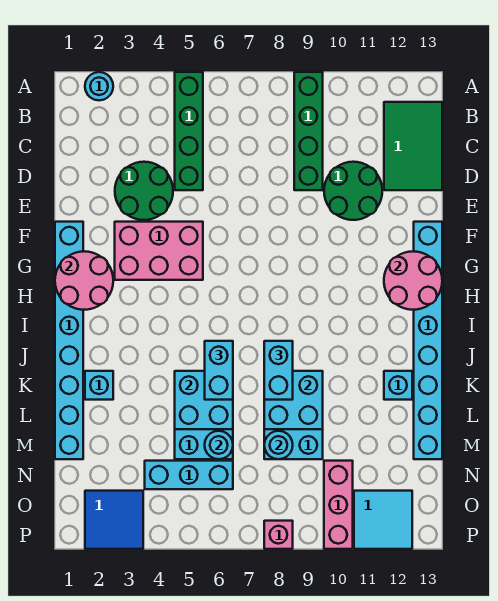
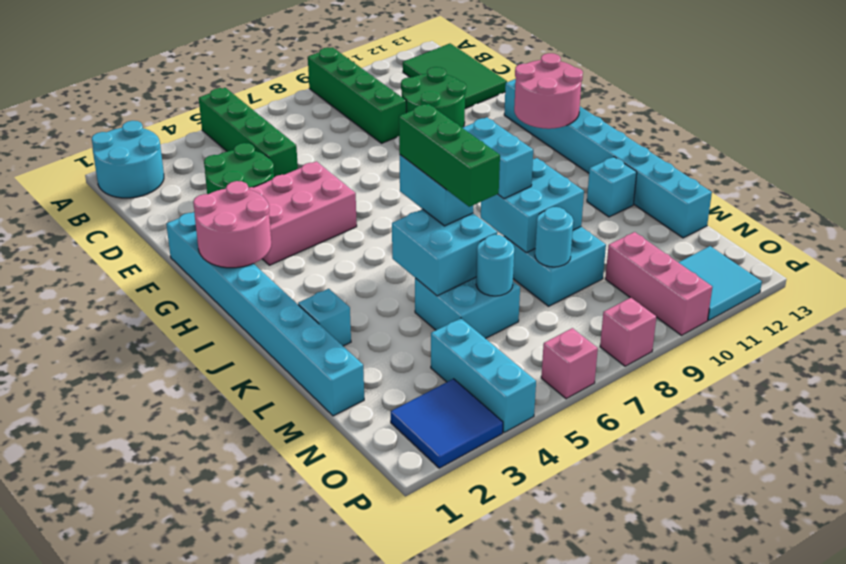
cyan round brick A2 level 1 -> cyan round brick A1:B2 level 1
none -> green brick J6:L6 level 4
cyan brick N4:N6 level 1 -> cyan brick N4:P4 level 1
none -> pink brick P6 level 1

